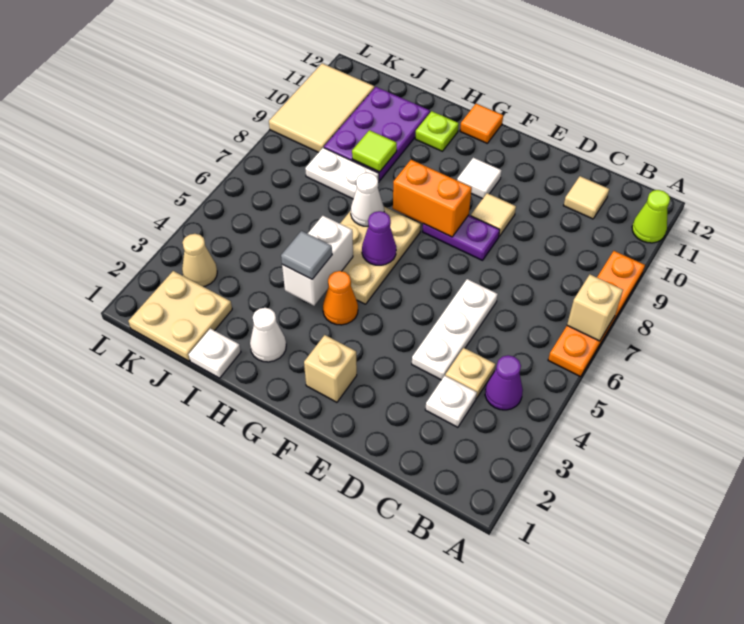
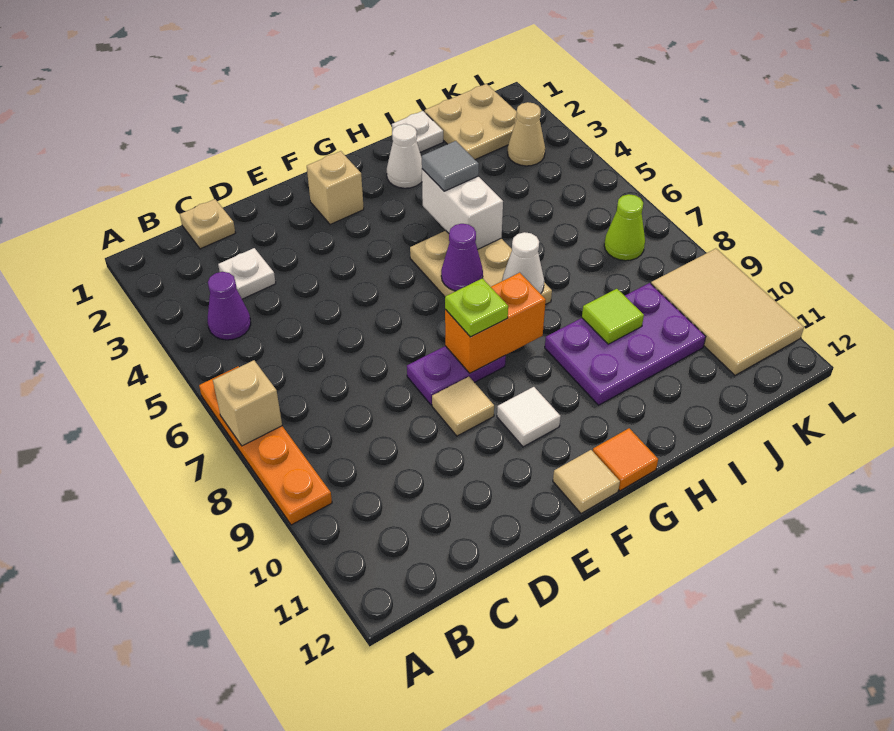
lime cone A11 level 1 -> lime cone K7 level 1
tan plate C4 level 1 -> tan plate C1 level 1
tan tile C11 level 1 -> tan tile F12 level 1
white plate D4:D6 level 1 -> none
orange cone G4 level 1 -> none
lime plate H11 level 1 -> lime plate F8 level 3
white plate I8:J8 level 1 -> none
purple plate I9:J11 level 1 -> purple plate H9:J10 level 1

